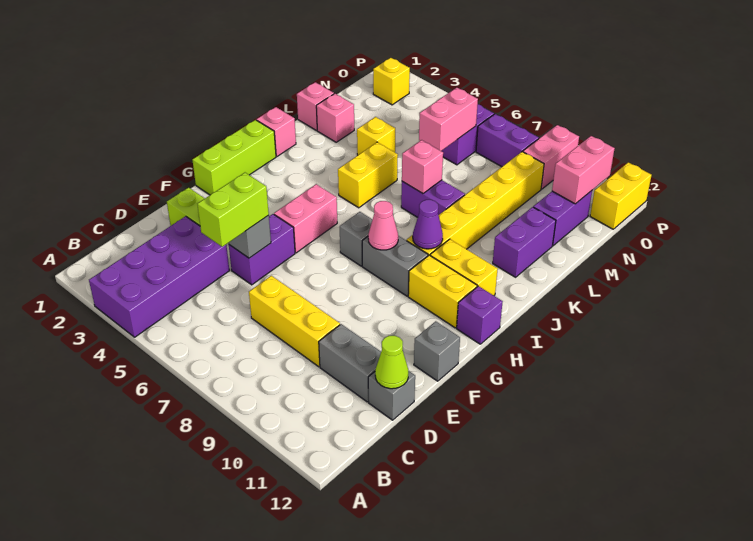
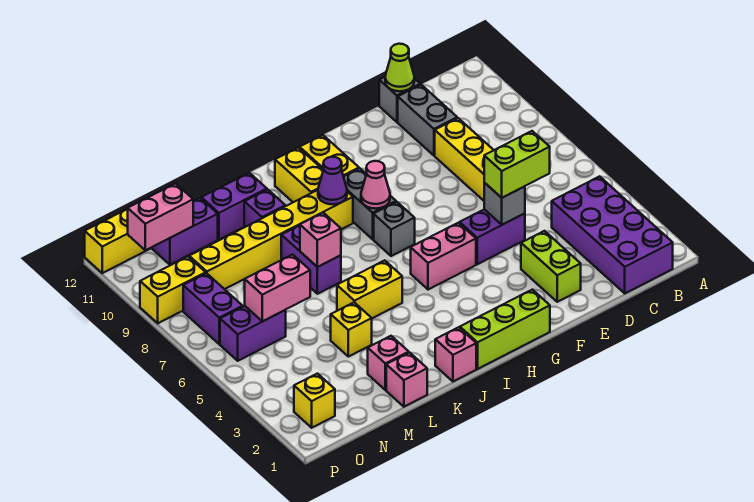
purple brick A3:D4 level 1 -> purple brick B1:C4 level 1
grey brick F12 level 1 -> none
purple brick H12 level 1 -> purple brick K10 level 1
pink brick O9:P9 level 1 -> yellow brick O9:P9 level 1

